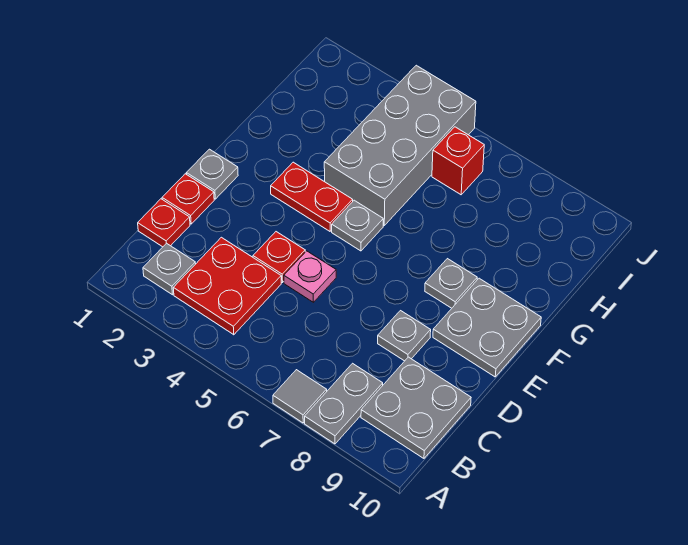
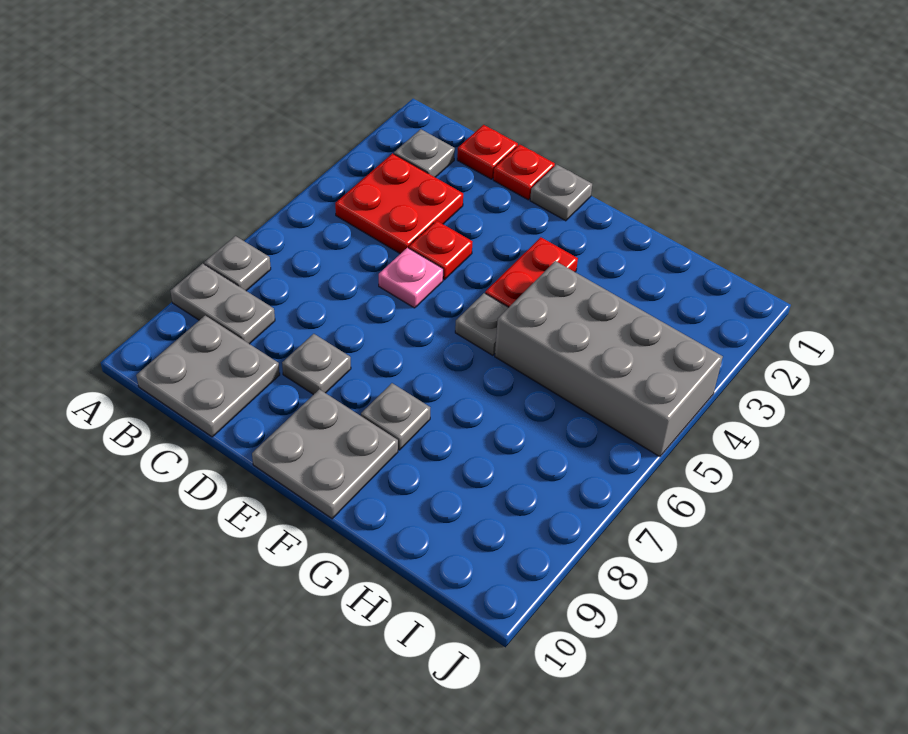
grey tile A7 level 1 -> grey plate A7 level 1
red brick I6 level 1 -> none

